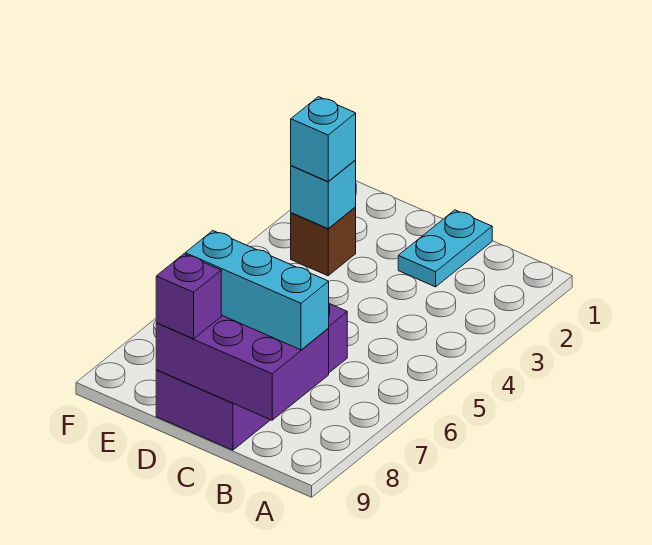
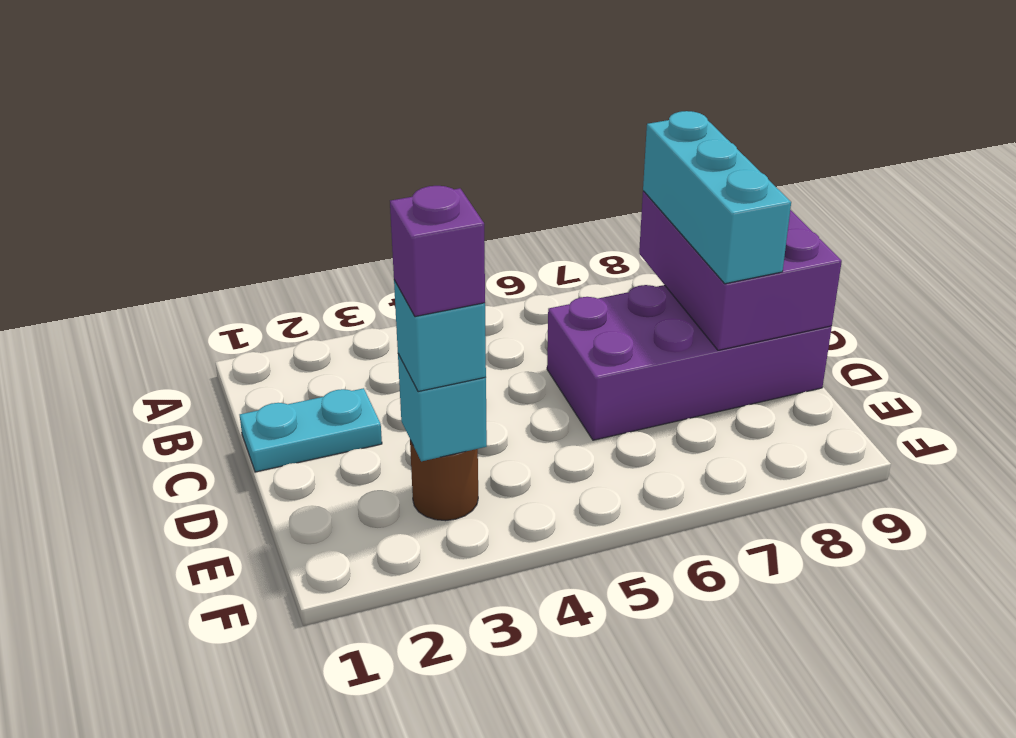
purple brick D9 level 3 -> purple brick E3 level 4
brown brick E3 level 1 -> brown round brick E3 level 1

